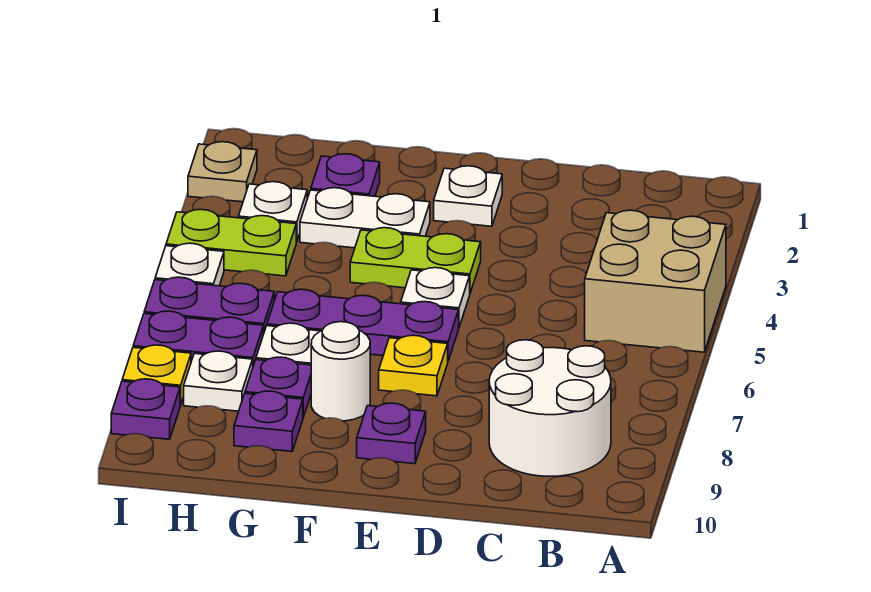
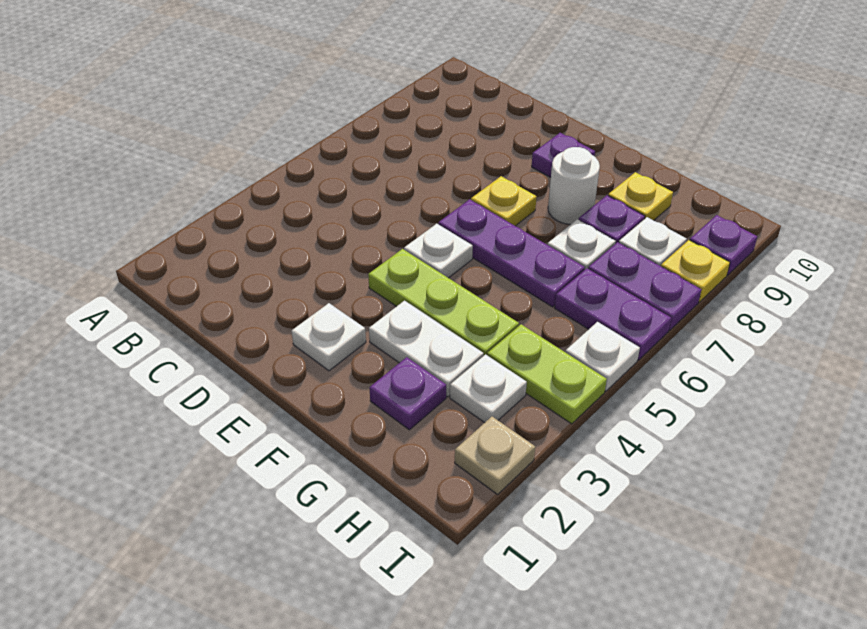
tan brick A4:B5 level 1 -> none
white round brick B8:C9 level 1 -> none
lime plate E4:F4 level 1 -> lime plate E4:G4 level 1
purple plate G9 level 1 -> yellow plate G9 level 1

